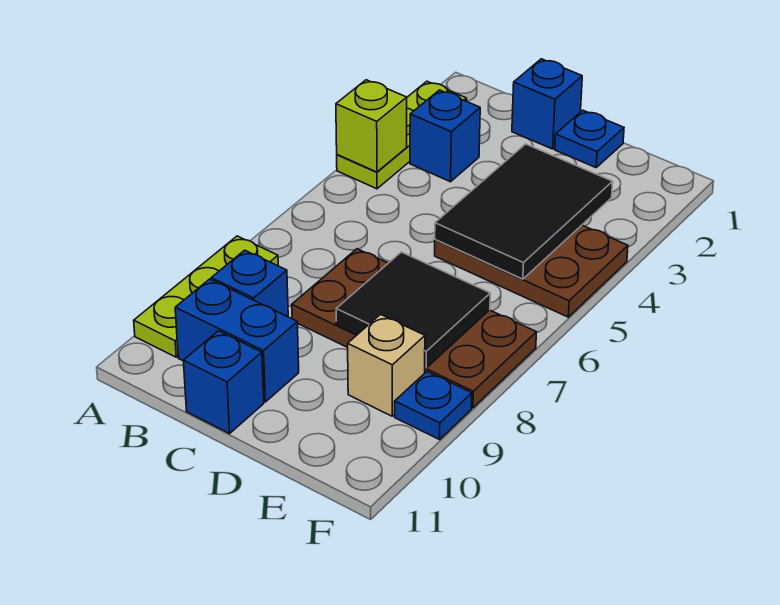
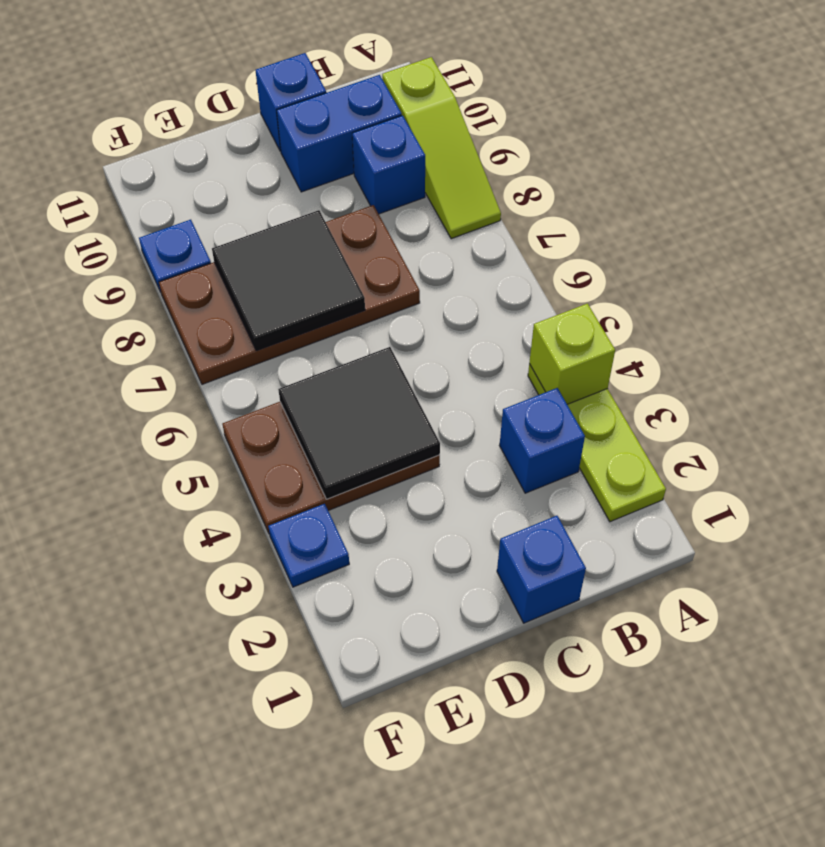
lime plate A8:A10 level 1 -> lime slope A8:A10 level 1 top 10
blue plate D1 level 1 -> blue plate F3 level 1
black tile D3:E5 level 2 -> black tile D4:E5 level 2
tan brick E9 level 1 -> none

